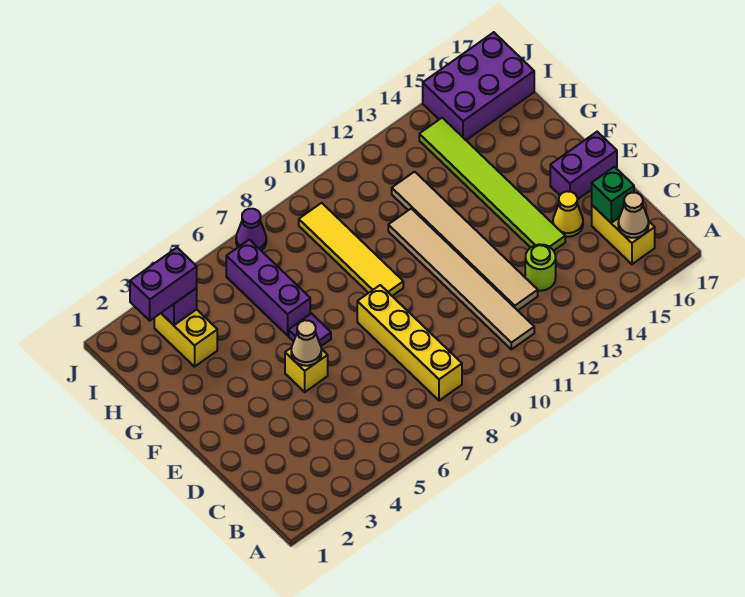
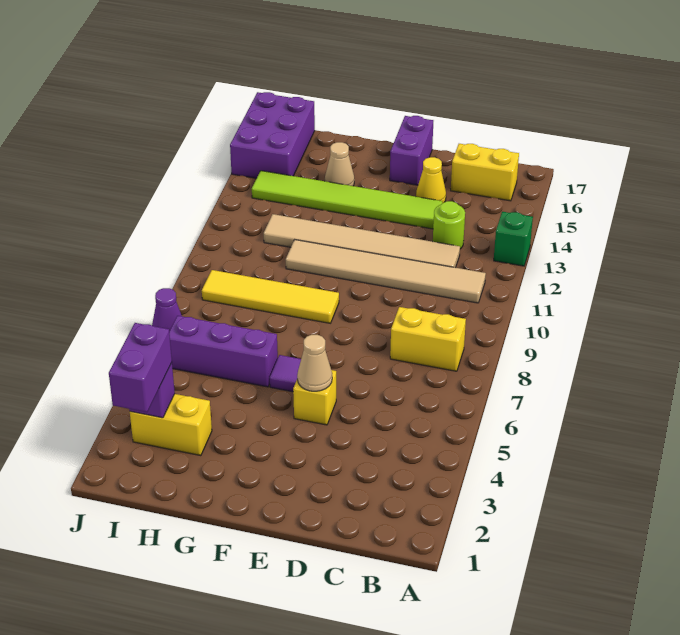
yellow brick B8:E8 level 1 -> yellow brick B8:C8 level 1
tan cone B16 level 2 -> tan cone G15 level 1
green brick C16 level 2 -> green brick A13 level 1

